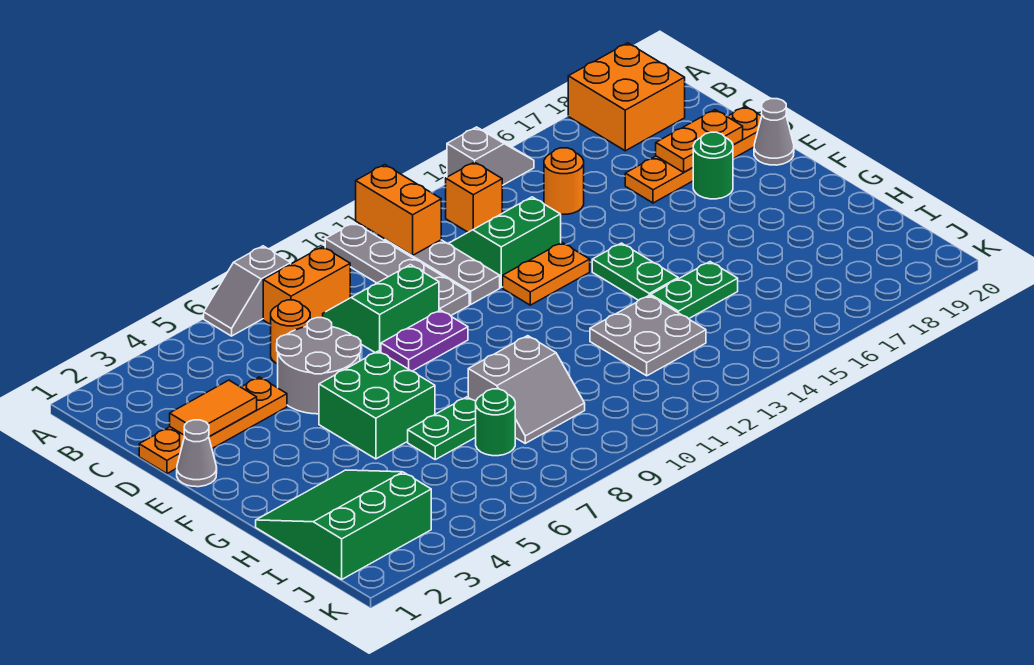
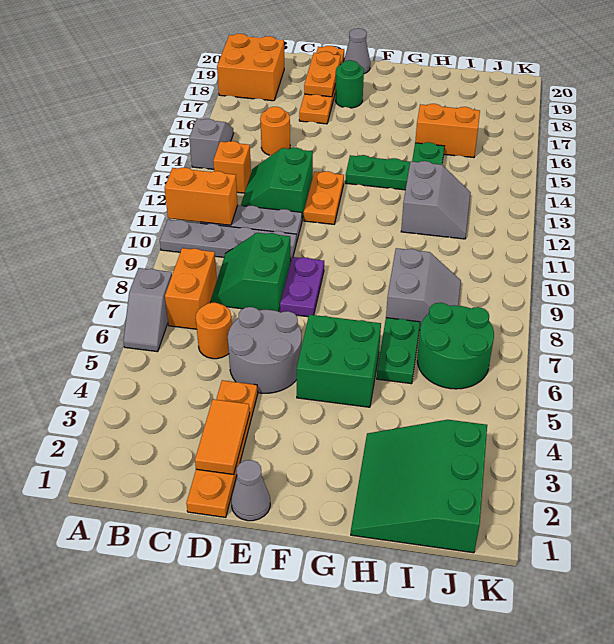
grey plate H12:I13 level 1 -> grey slope H12:I13 level 1 top H
none -> orange brick H16:I16 level 1
green round brick I7 level 1 -> green round brick I6:J7 level 1

